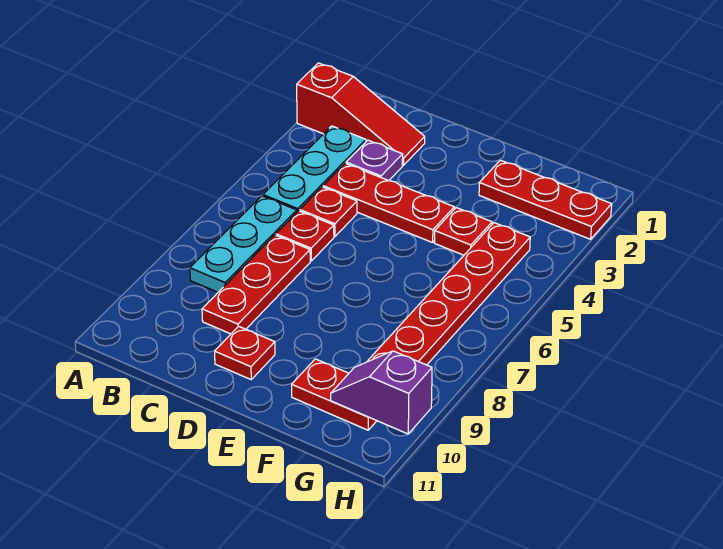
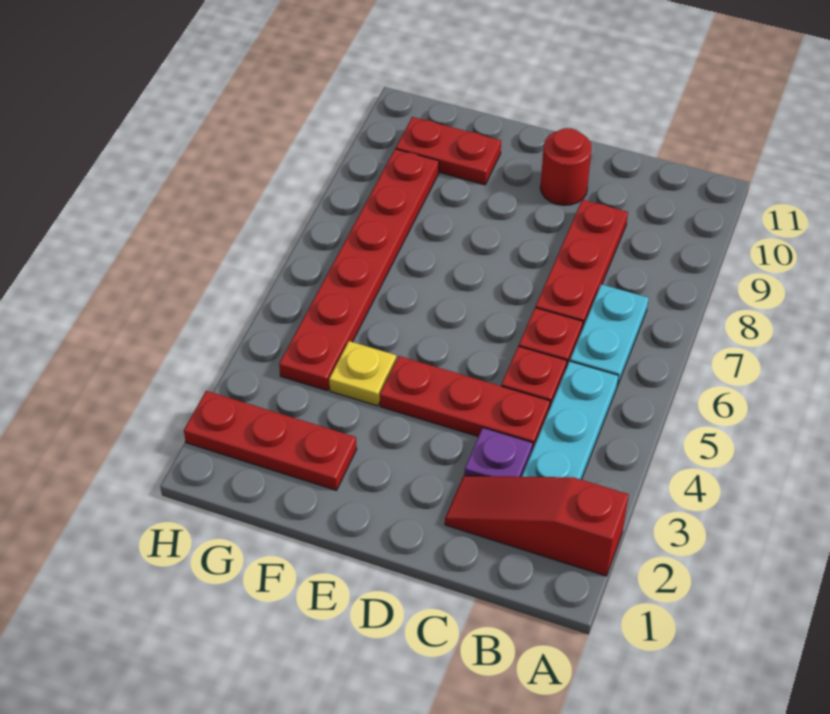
cyan plate B6:B8 level 1 -> cyan plate B6:B7 level 1
red plate D10 level 1 -> red round brick D10 level 1
red plate F4 level 1 -> yellow plate F4 level 1
purple slope G10:H10 level 2 top H -> none

